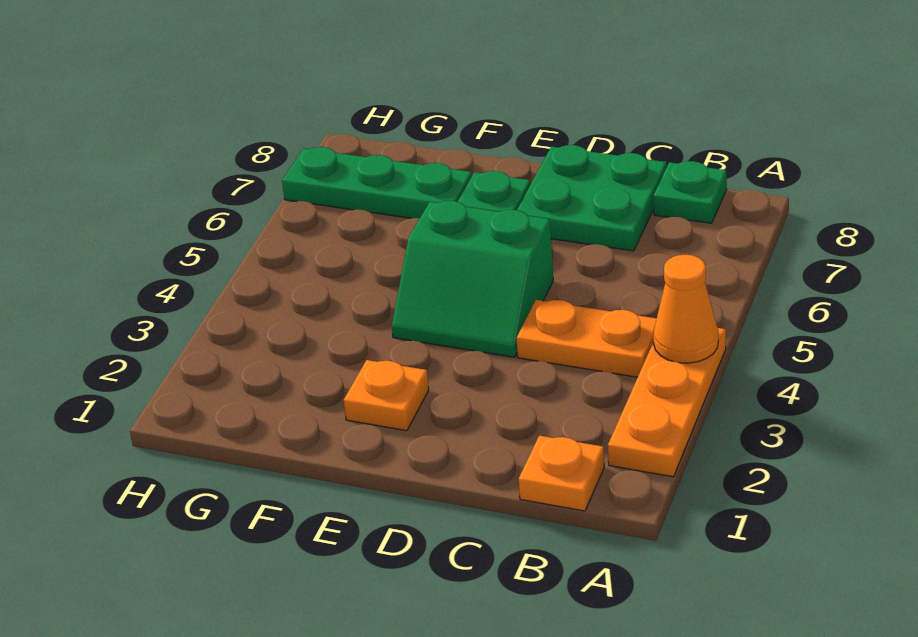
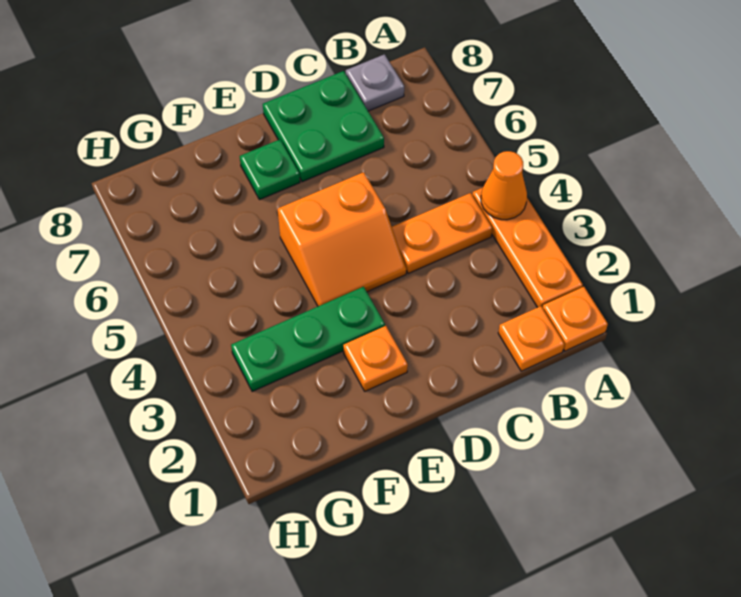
none -> orange plate A1 level 1
green plate B8 level 1 -> grey plate B8 level 1
green slope D4:E5 level 1 top 5 -> orange slope D4:E5 level 1 top 5
green plate F7:H7 level 1 -> green plate E3:G3 level 1

